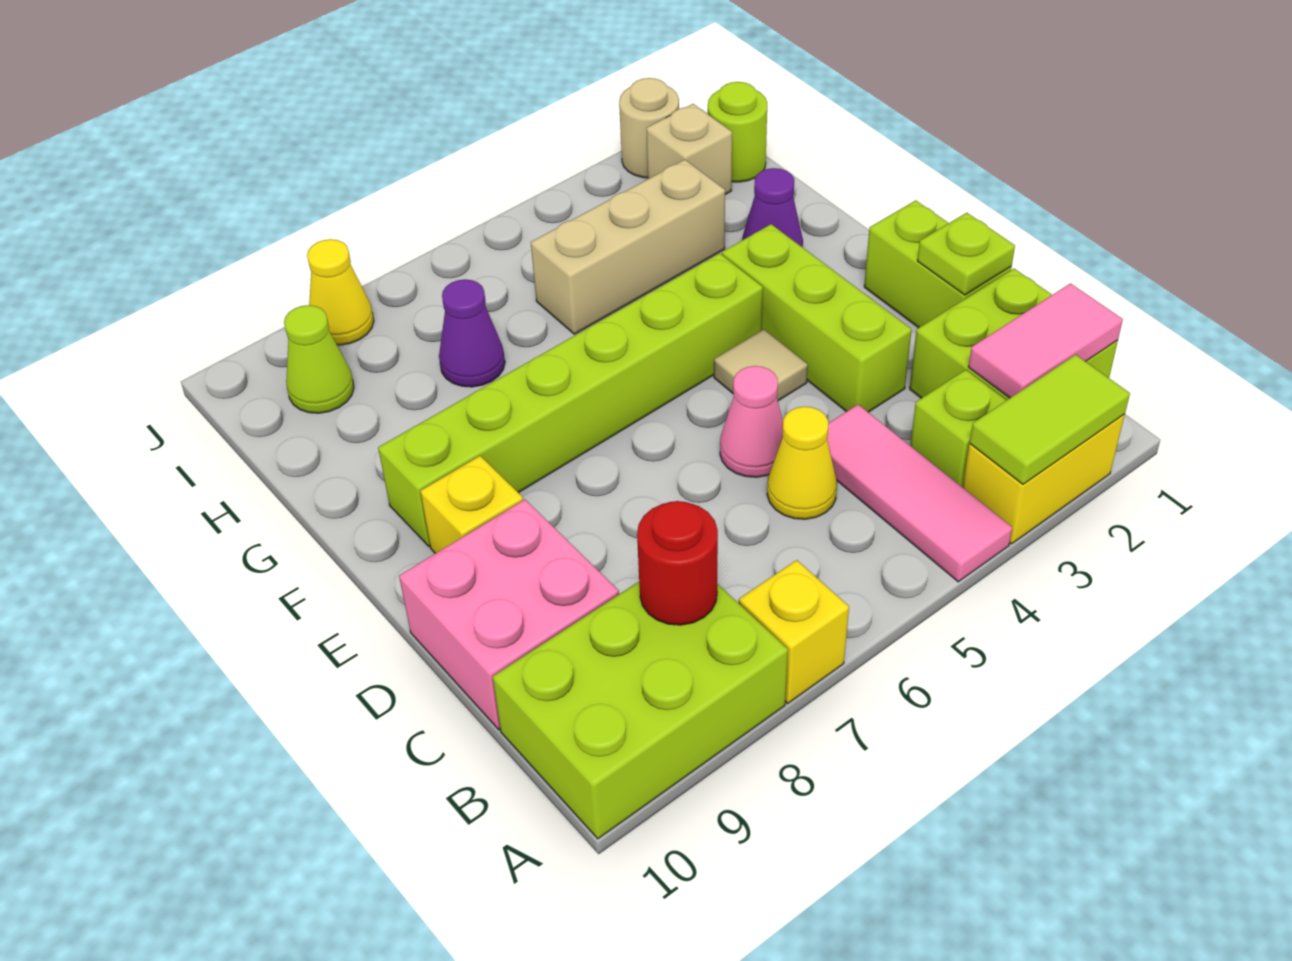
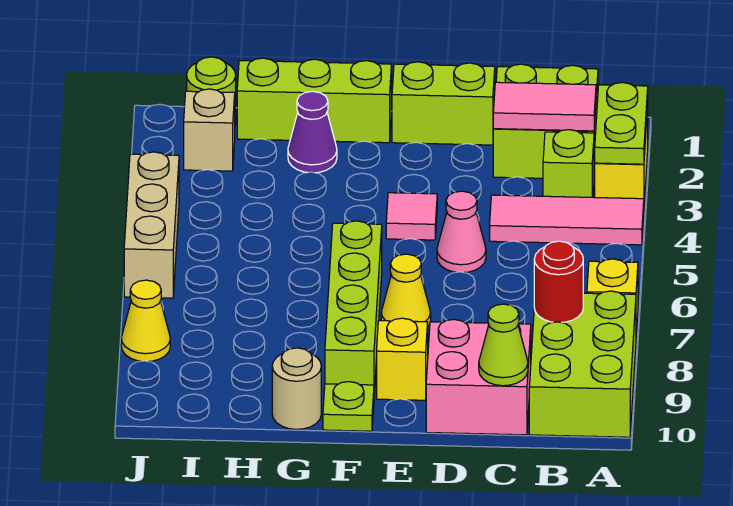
lime tile A2:A3 level 2 -> lime plate A2:A3 level 2
pink tile B1:B2 level 2 -> pink tile B2:C2 level 2
yellow cone C5 level 1 -> yellow cone E7 level 1
lime plate D1 level 2 -> lime plate F10 level 1
lime brick D3:F3 level 1 -> lime brick F1:H1 level 1
tan tile E4 level 1 -> pink tile E4 level 1
lime brick F4:F9 level 1 -> lime brick F6:F9 level 1
tan brick H3:H5 level 1 -> tan brick J4:J6 level 1
purple cone H7 level 1 -> none
lime cone I9 level 1 -> lime cone C10 level 2
tan round brick J2 level 1 -> tan round brick G10 level 1

